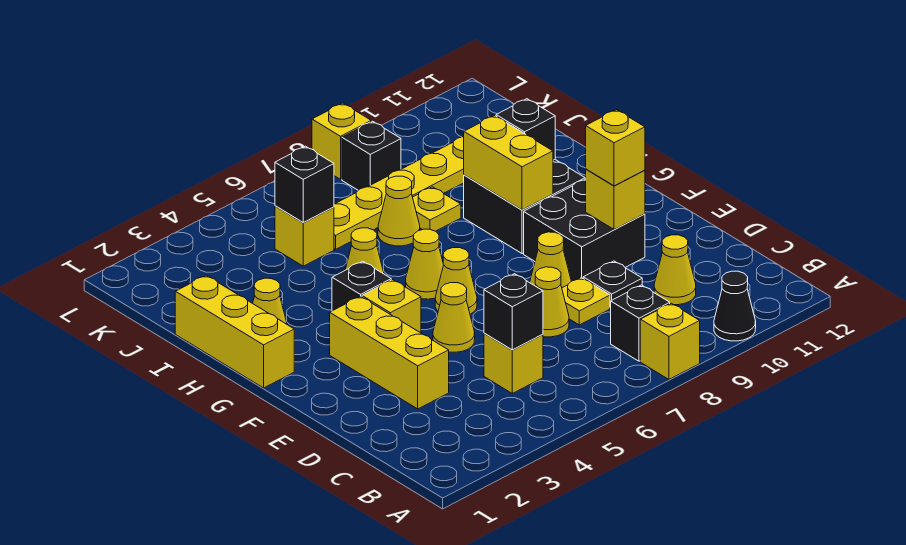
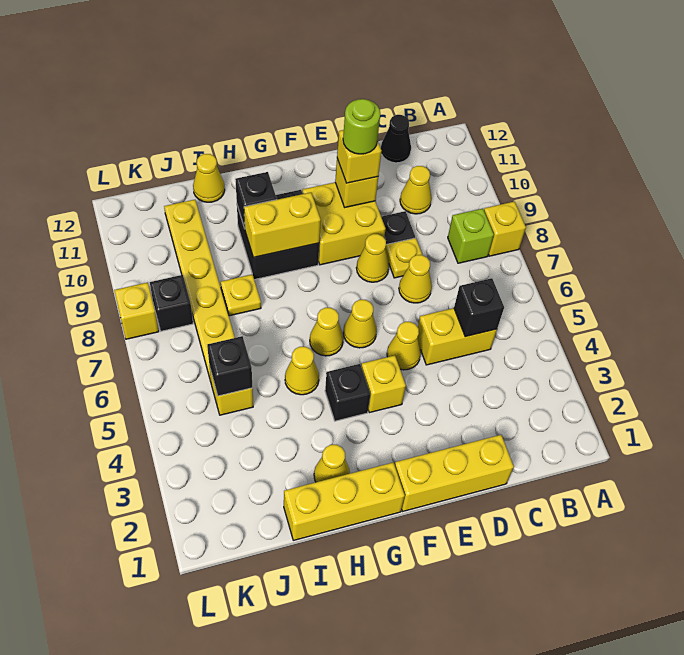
black cone A10 level 1 -> black cone C12 level 1
black brick B8 level 1 -> lime brick B8 level 1
yellow brick C5 level 1 -> yellow brick C5:D5 level 1
yellow brick D3:F3 level 1 -> yellow brick D1:F1 level 1
black brick E9:F10 level 1 -> yellow brick E9:F10 level 1
none -> lime round brick E10 level 4
yellow cone I7 level 1 -> yellow cone I12 level 1

